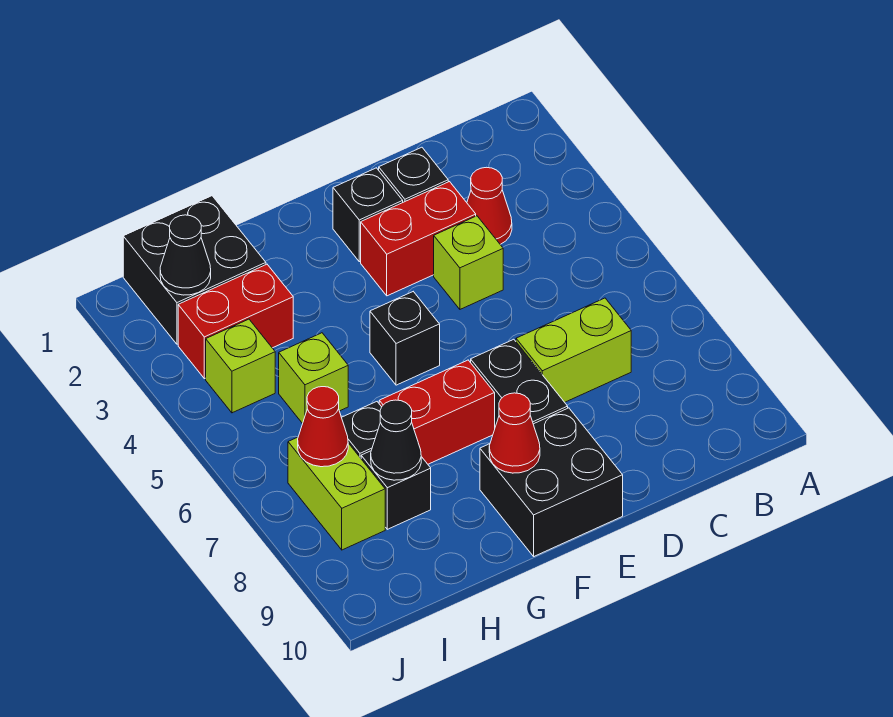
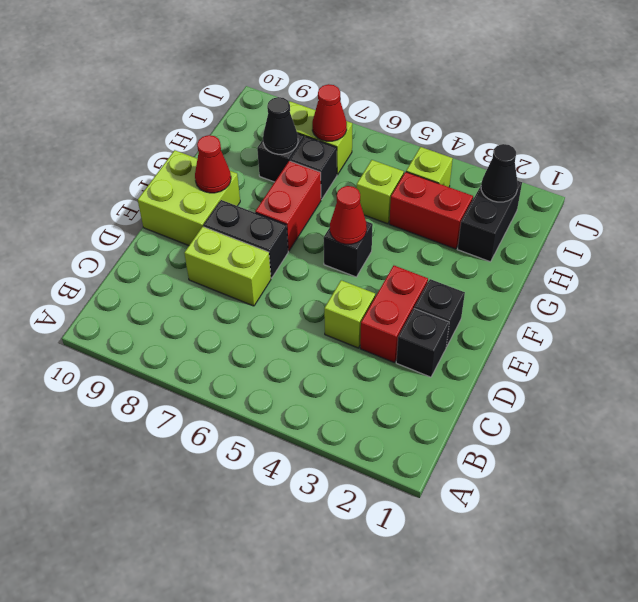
red cone C3 level 1 -> red cone F5 level 2
lime brick C7:D7 level 1 -> lime brick D7:D8 level 1
black brick E9:F10 level 1 -> lime brick E9:F10 level 1
black brick H1:I2 level 1 -> black brick H2:I2 level 1
red brick H3:I3 level 1 -> red brick H3:H4 level 1

